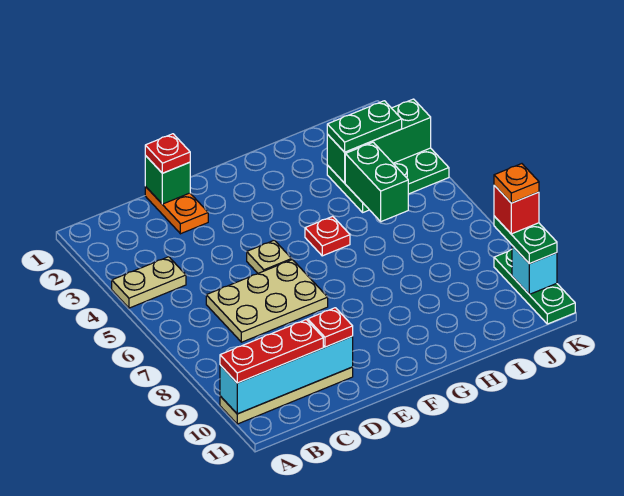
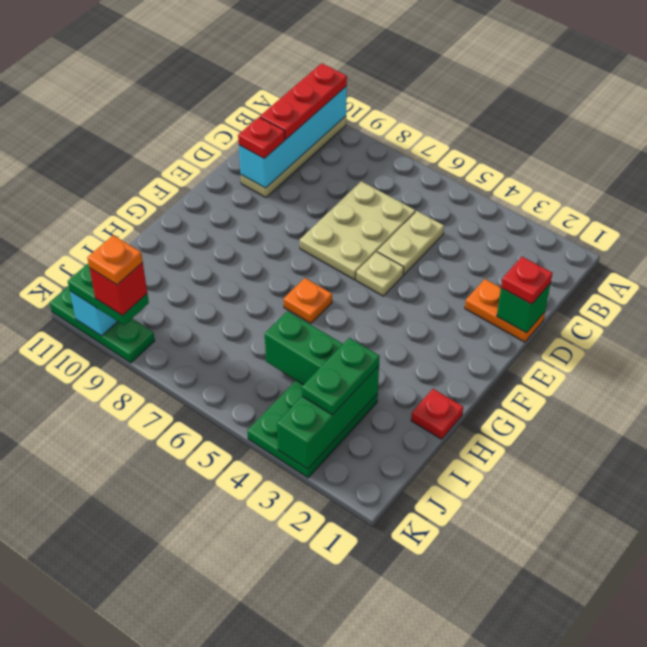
tan plate A4:B4 level 1 -> tan plate C5:D5 level 1
red plate G5 level 1 -> red plate H1 level 1
none -> orange plate G6 level 1

